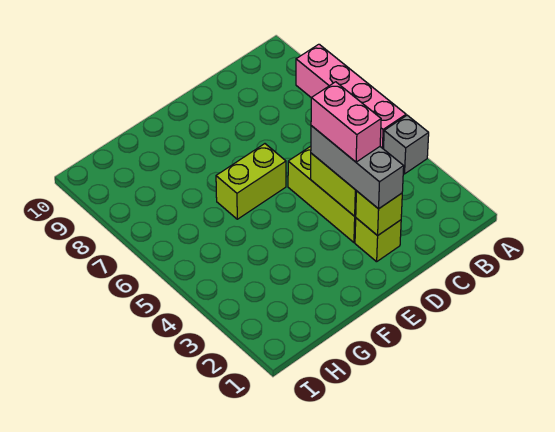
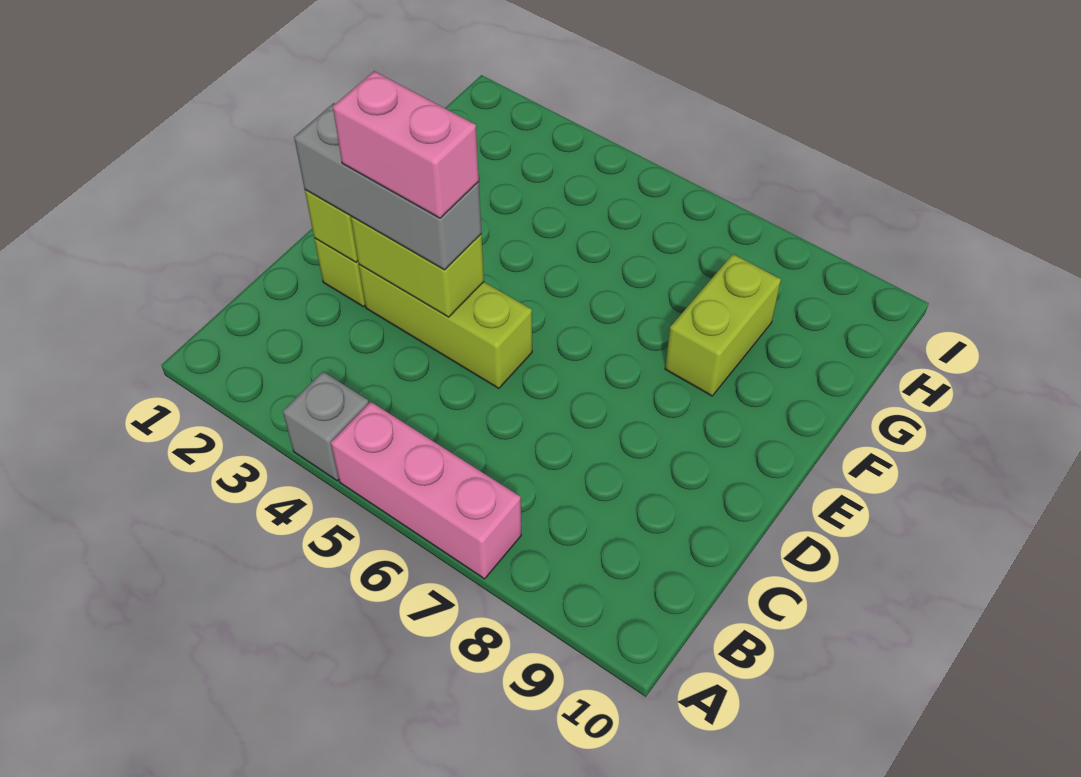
pink brick A5:A8 level 1 -> pink brick A5:A7 level 1
lime brick E6:F6 level 1 -> lime brick F8:G8 level 1

